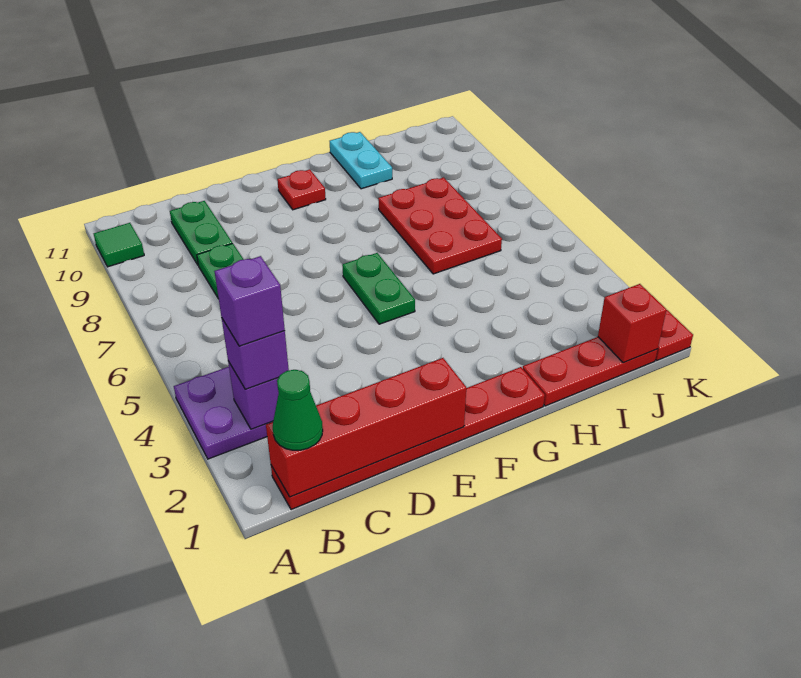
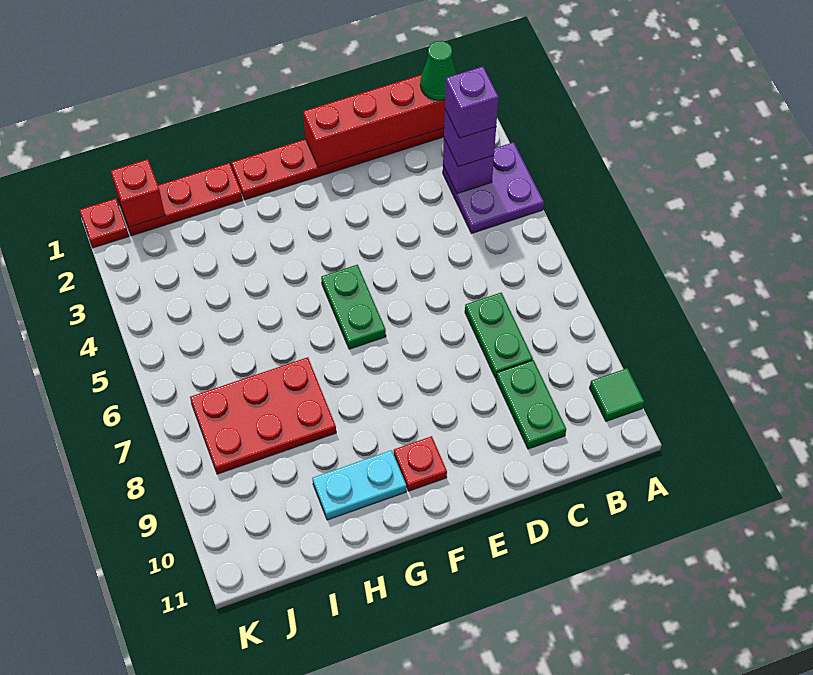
red plate H6:I8 level 1 -> red plate H7:J8 level 1
cyan plate H10:H11 level 1 -> cyan plate G10:H10 level 1

